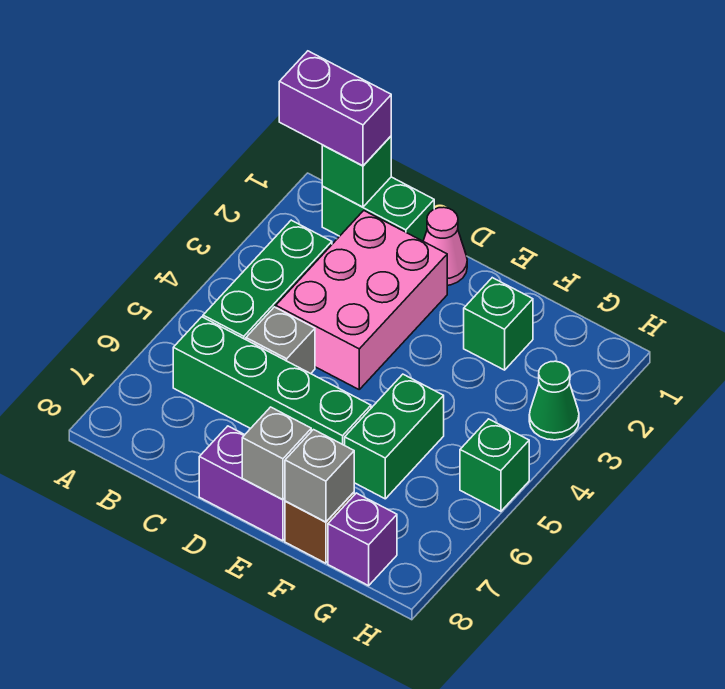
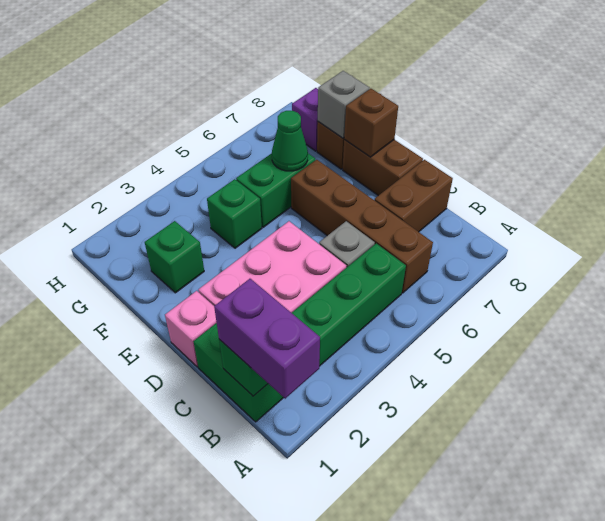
green brick B6:E6 level 1 -> brown brick B6:E6 level 1
none -> brown brick C7:C8 level 1
pink cone D1 level 1 -> pink brick D1 level 1
purple brick D8:E8 level 1 -> brown brick D8:E8 level 1
grey brick E8 level 2 -> brown brick E8 level 2
green cone H3 level 1 -> green cone F6 level 2
green brick H5 level 1 -> green brick F4 level 1

